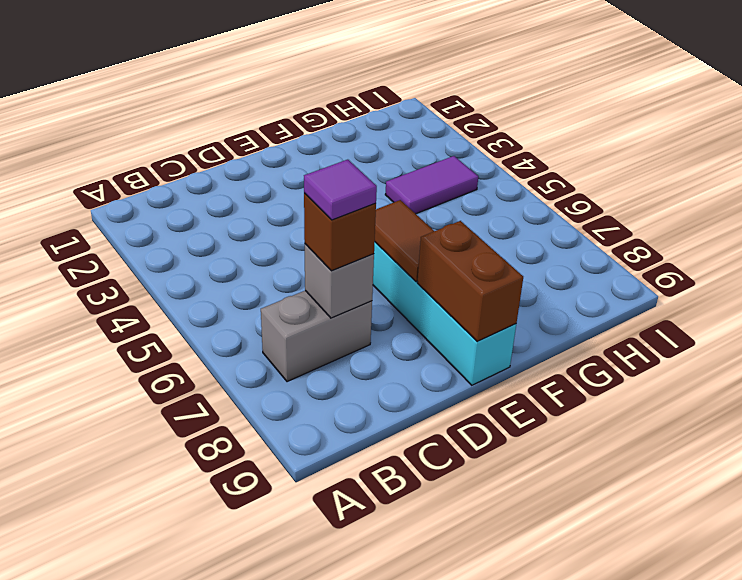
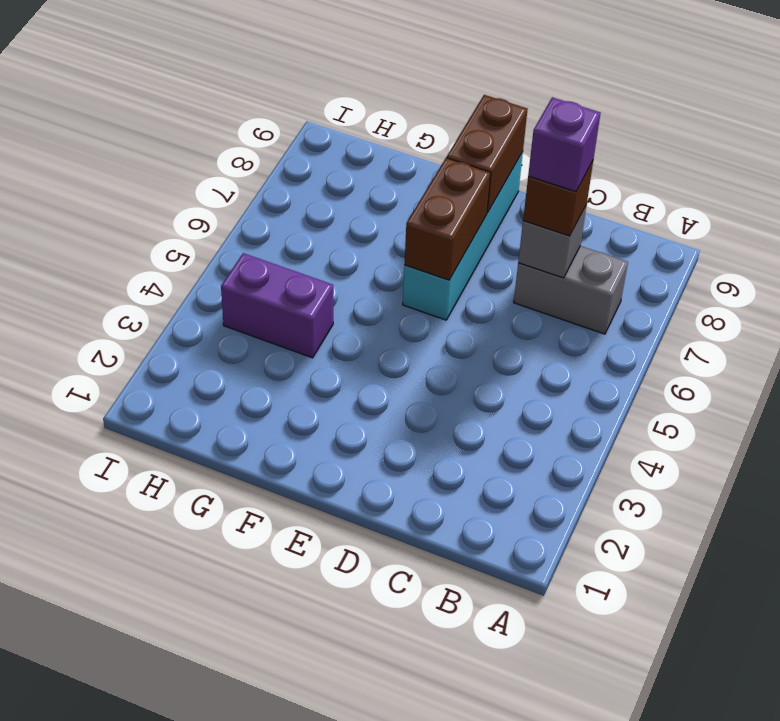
purple tile C7 level 4 -> purple brick C7 level 4
brown tile E6:E7 level 2 -> brown brick E6:E7 level 2
purple tile G4:H4 level 1 -> purple brick G4:H4 level 1

